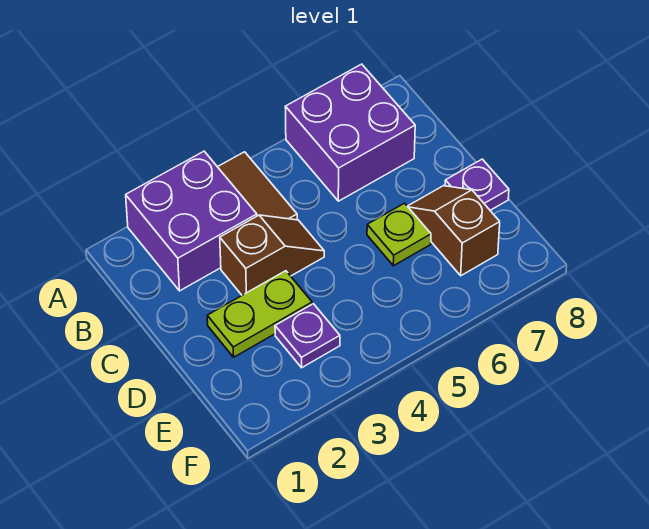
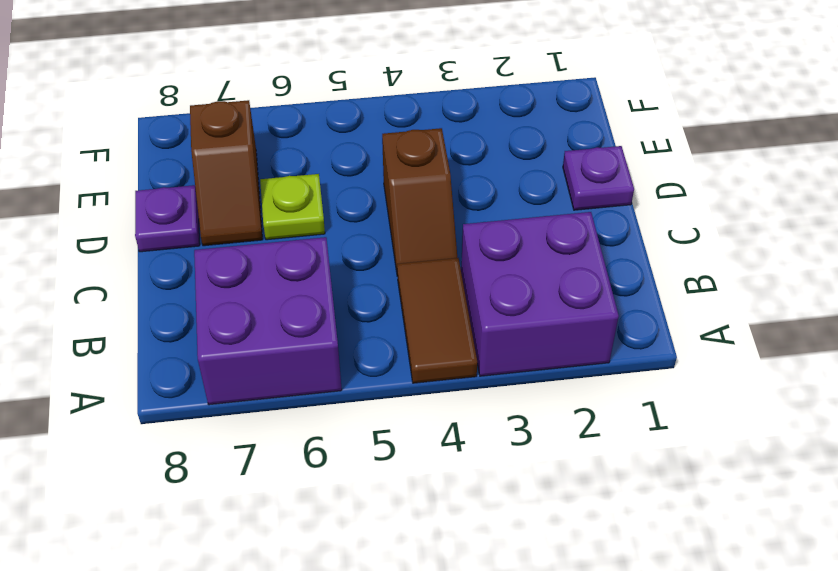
brown slope C3:C4 level 1 top 3 -> brown slope C4:D4 level 1 top D
lime plate D2:D3 level 1 -> none
purple plate E3 level 1 -> purple plate D1 level 1

